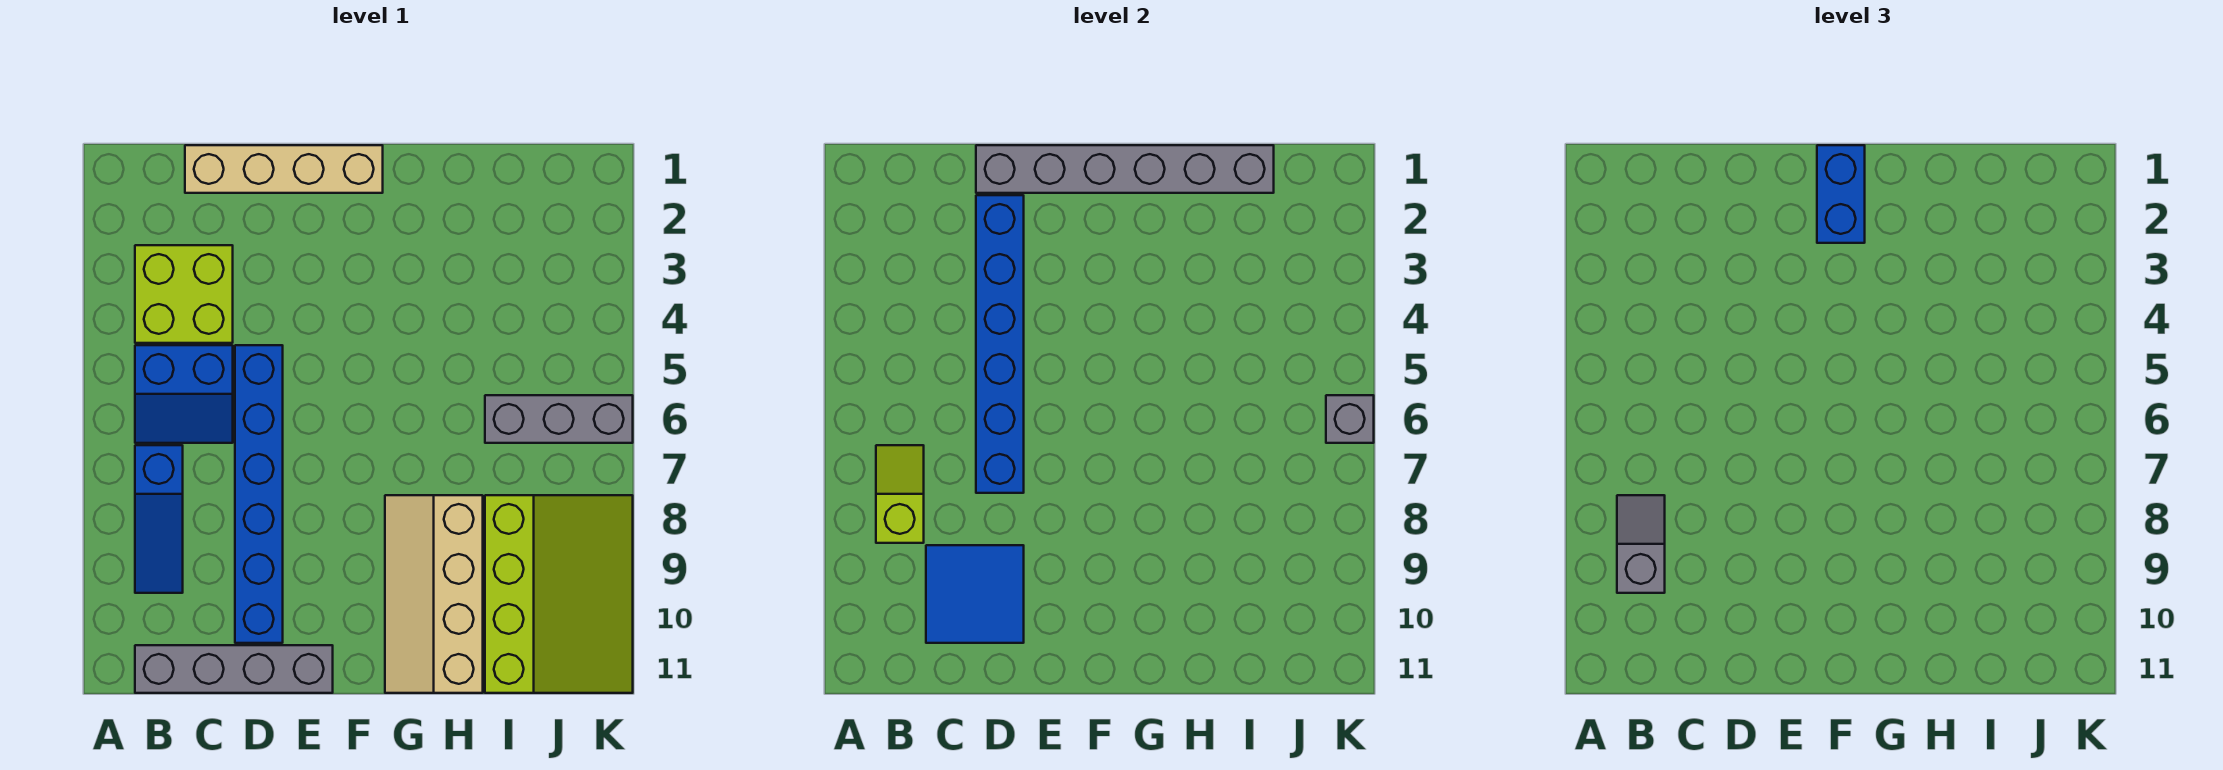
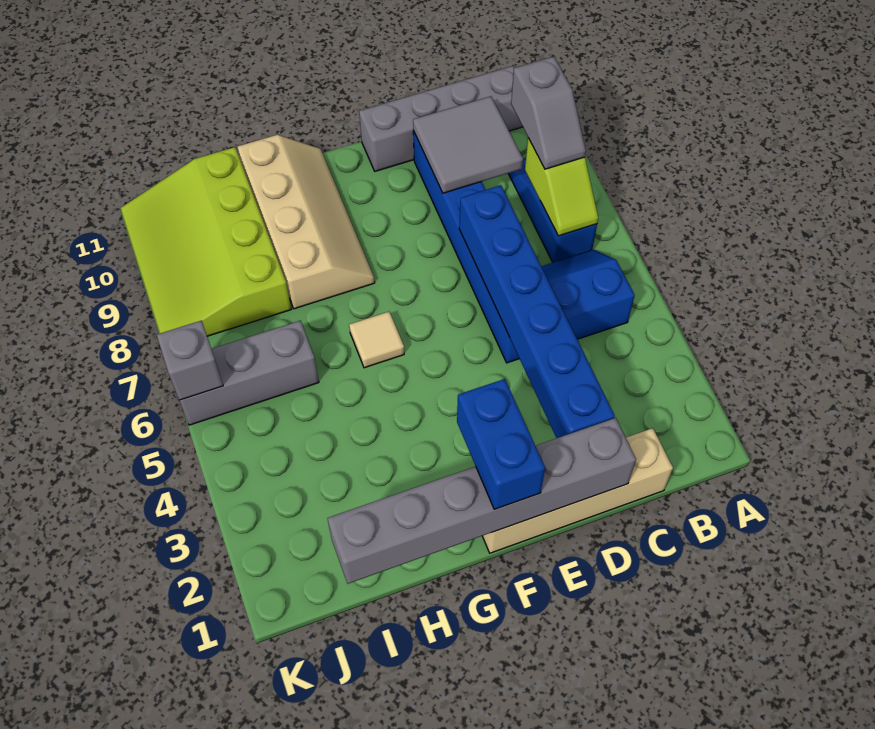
lime brick B3:C4 level 1 -> none
blue tile C9:D10 level 2 -> grey tile C9:D10 level 2
none -> tan tile G6 level 1

